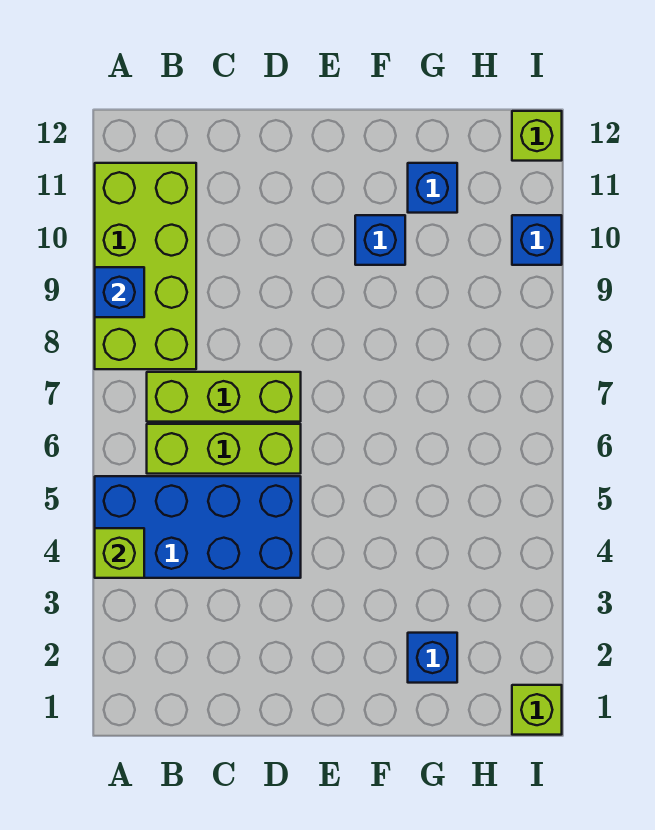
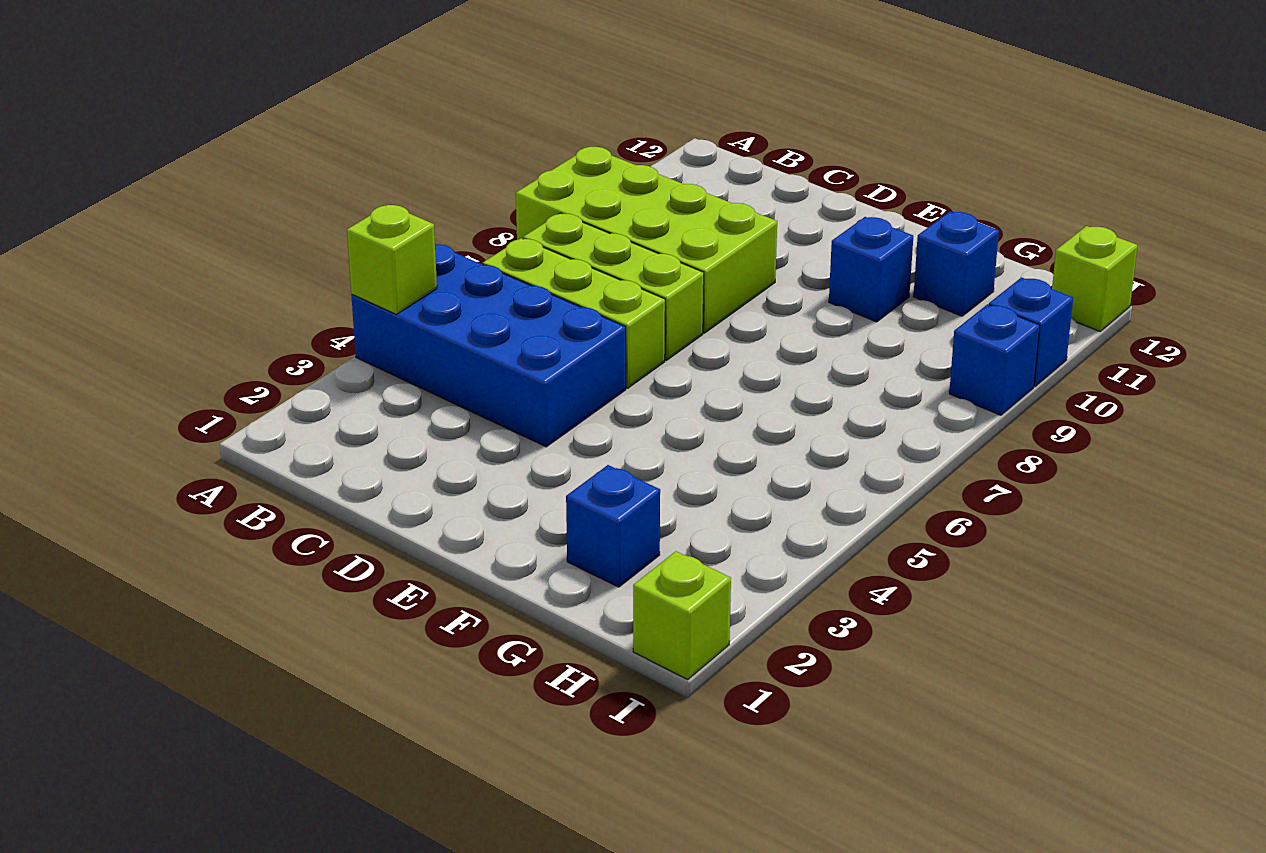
lime brick A8:B11 level 1 -> lime brick A8:D9 level 1
blue brick A9 level 2 -> blue brick I9 level 1

